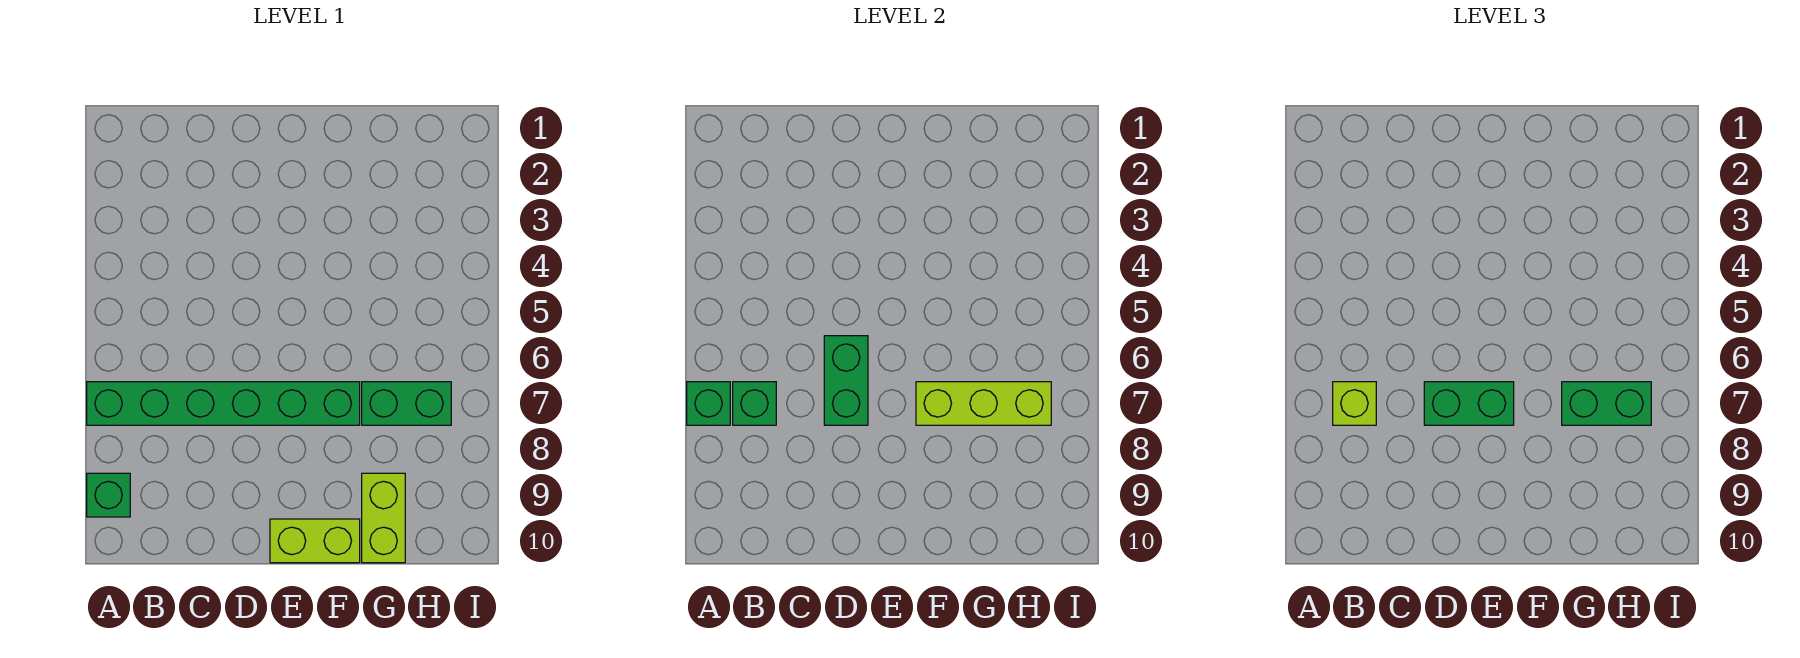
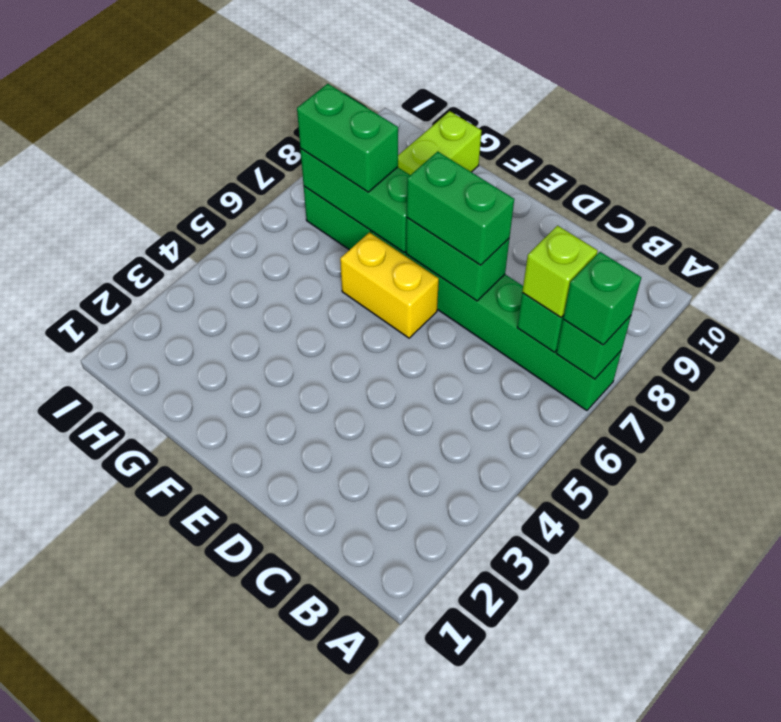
green brick A9 level 1 -> green brick A7 level 3
green brick D6:D7 level 2 -> green brick D7:E7 level 2
none -> yellow brick E6:F6 level 1
lime brick E10:F10 level 1 -> none
lime brick F7:H7 level 2 -> green brick F7:H7 level 2

